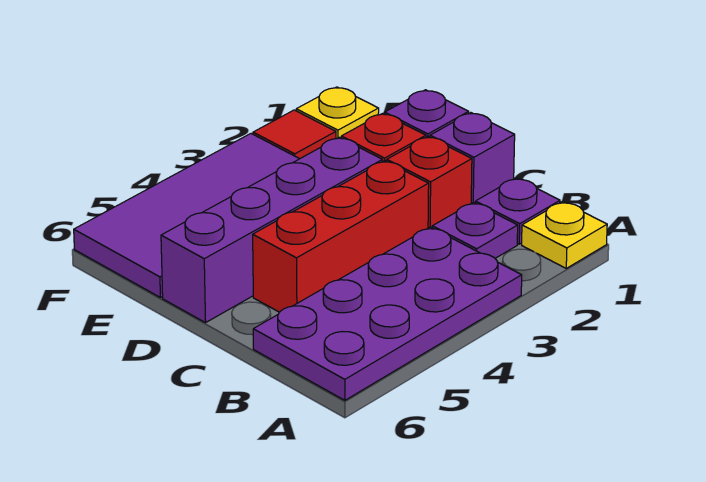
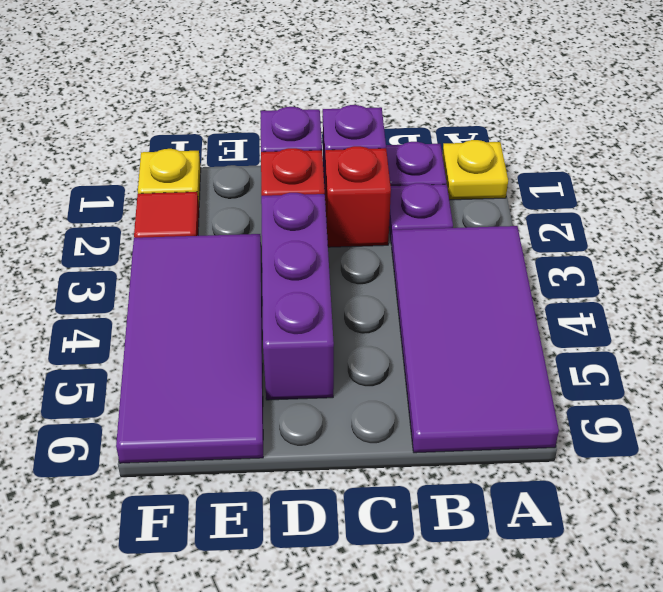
purple plate A3:B6 level 1 -> purple tile A3:B6 level 1
red brick C3:C5 level 1 -> none
purple brick D3:D6 level 1 -> purple brick D3:D5 level 1

